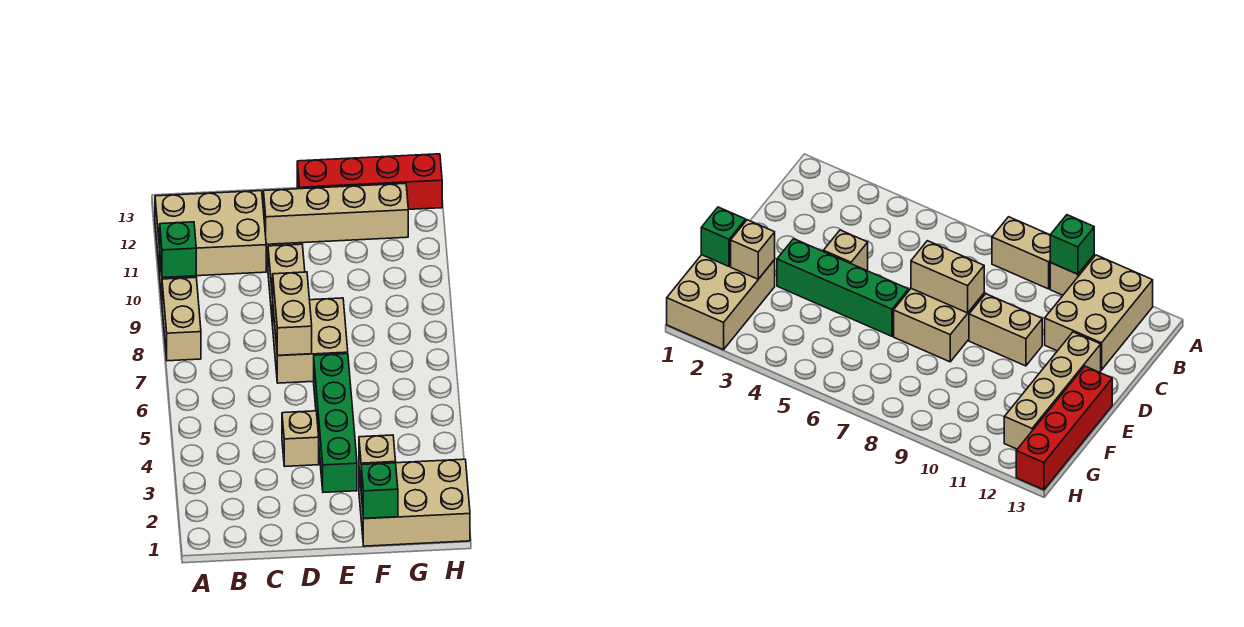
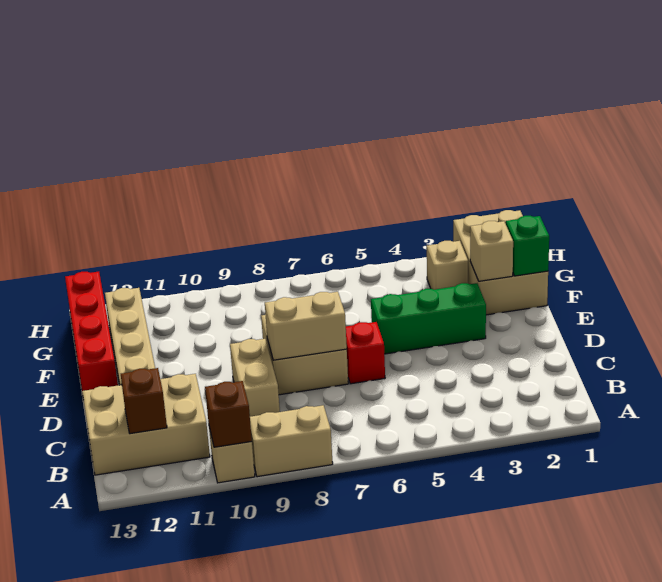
green brick A10 level 2 -> brown brick A10 level 2
tan brick A11:C12 level 1 -> tan brick B11:C13 level 1
none -> brown brick B12 level 2
tan brick D4 level 1 -> tan brick G3 level 1
none -> red brick D6 level 1
tan brick D9:D10 level 1 -> tan brick C9:D9 level 1
green brick E3:E6 level 1 -> green brick E3:E5 level 1

